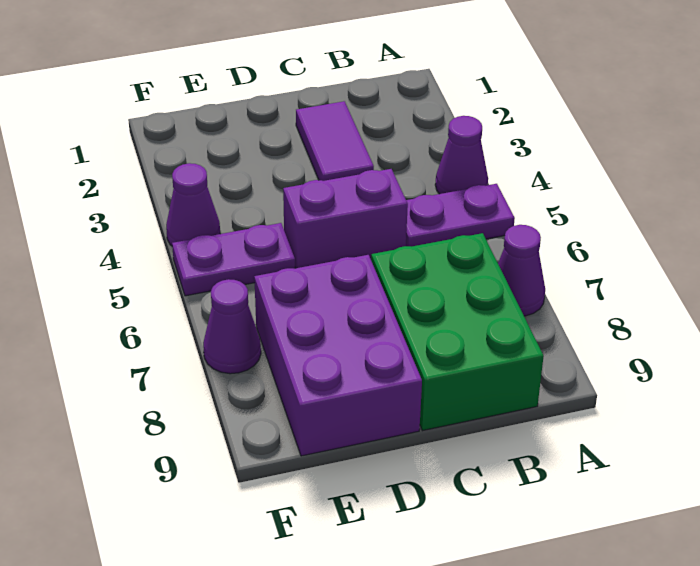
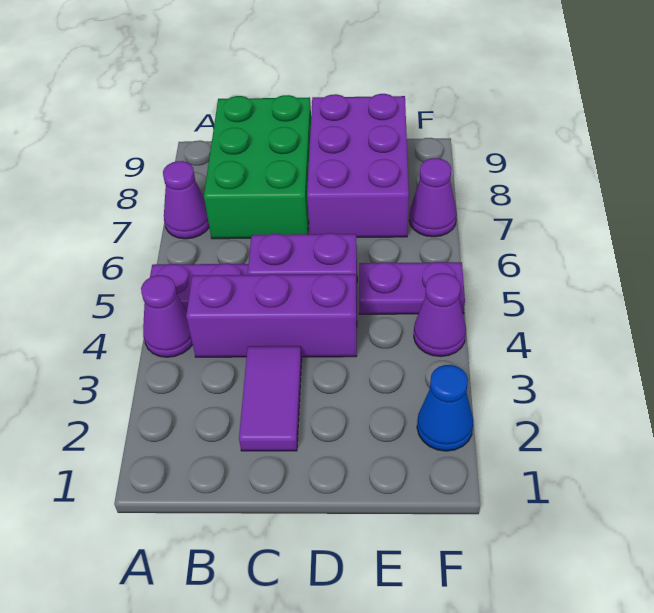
none -> purple brick B4:D4 level 1
none -> blue cone F2 level 1

